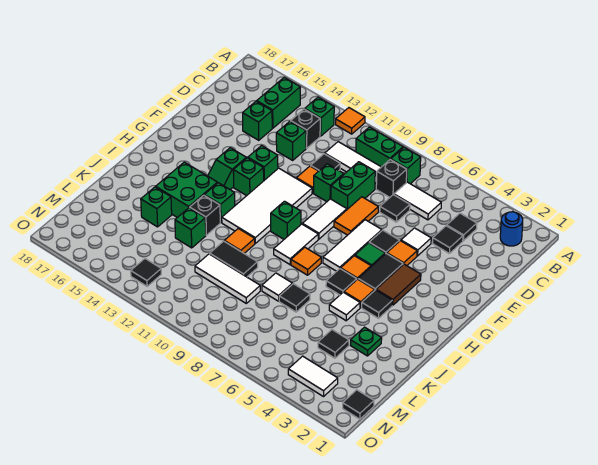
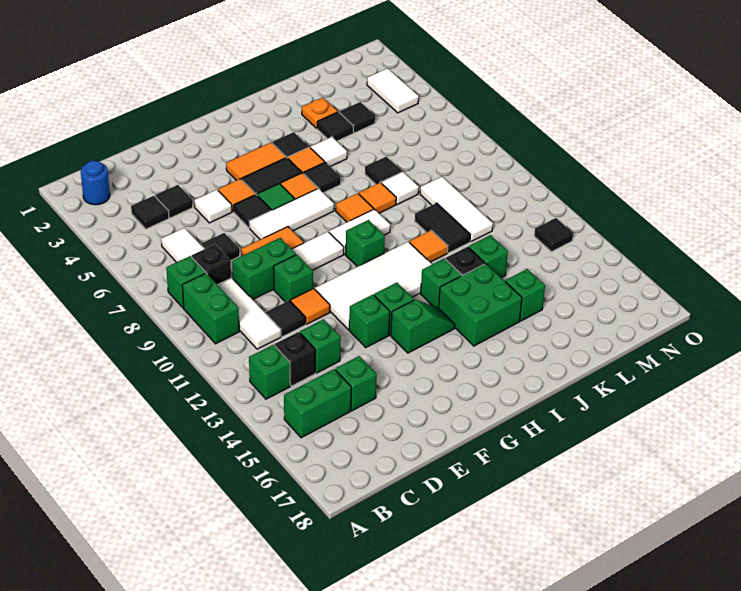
orange tile A12 level 1 -> orange tile J8 level 1
brown tile G4:H4 level 1 -> orange tile G4:H4 level 1
green plate K3 level 1 -> orange plate K3 level 1
black tile N1 level 1 -> black tile K4 level 1

